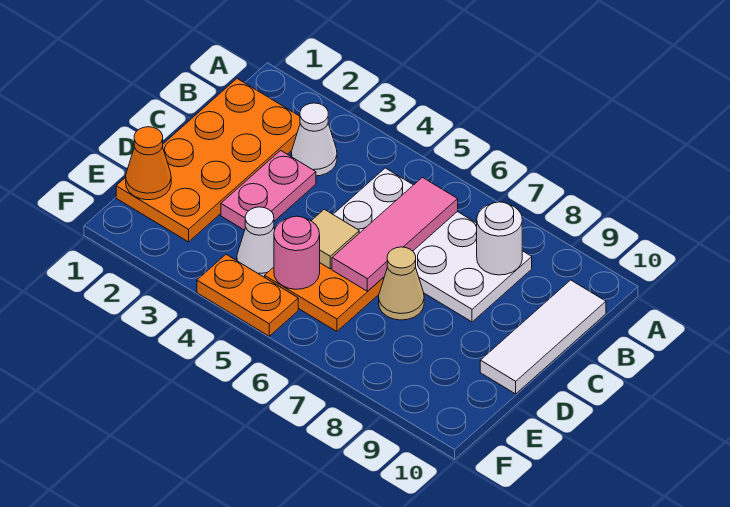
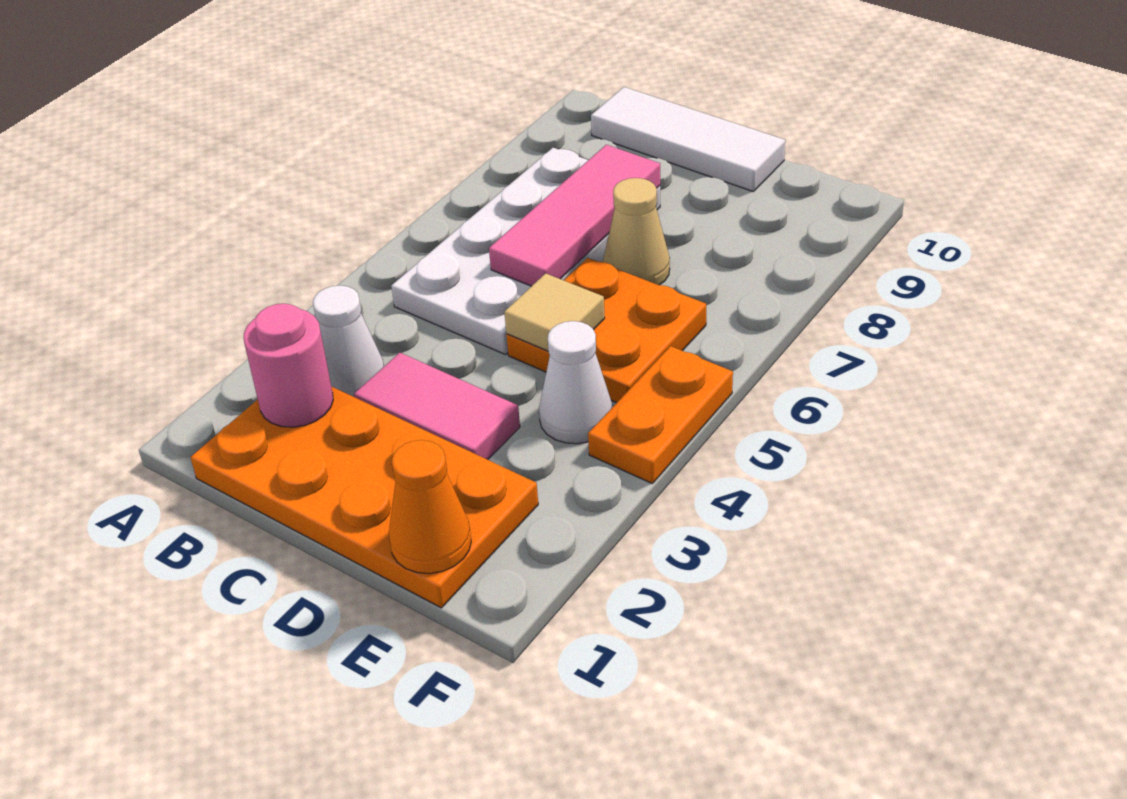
pink tile B6:D6 level 2 -> pink tile C6:C8 level 2
white round brick B8 level 2 -> none
pink plate C3:D3 level 1 -> pink tile C3:D3 level 1
pink round brick E5 level 2 -> pink round brick B2 level 2

